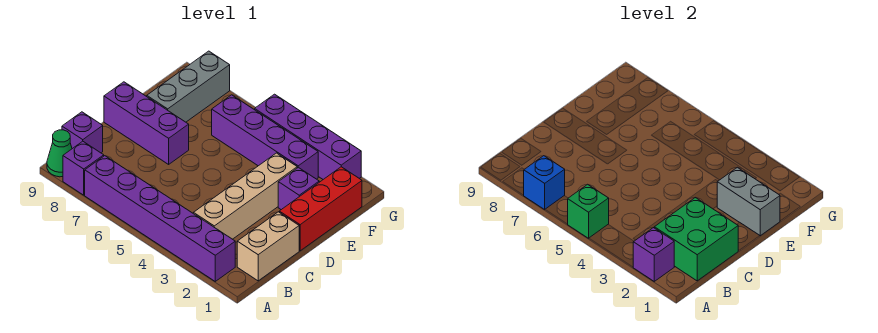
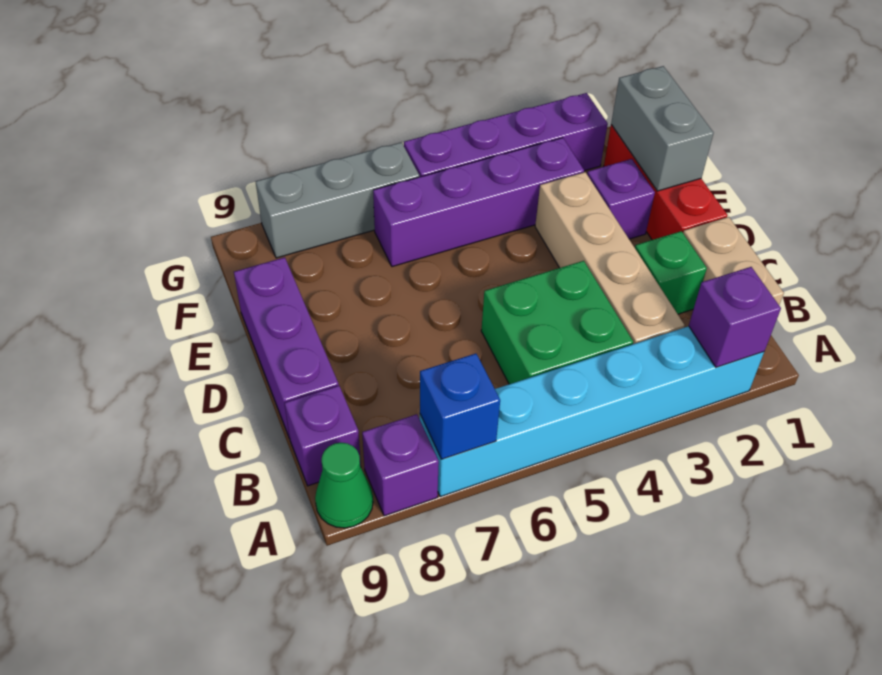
purple brick A2:A7 level 1 -> cyan brick A2:A7 level 1
green brick A5 level 2 -> green brick C2 level 1
green brick B1:C2 level 2 -> green brick B4:C5 level 1
purple brick D7:D9 level 1 -> purple brick C9:E9 level 1
grey brick E1:E2 level 2 -> grey brick E1:F1 level 2
grey brick E8:G8 level 1 -> grey brick G6:G8 level 1

